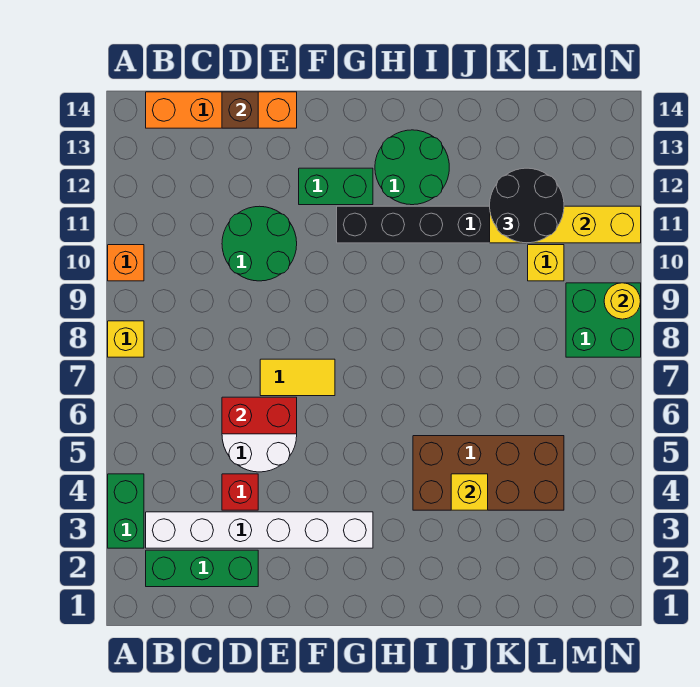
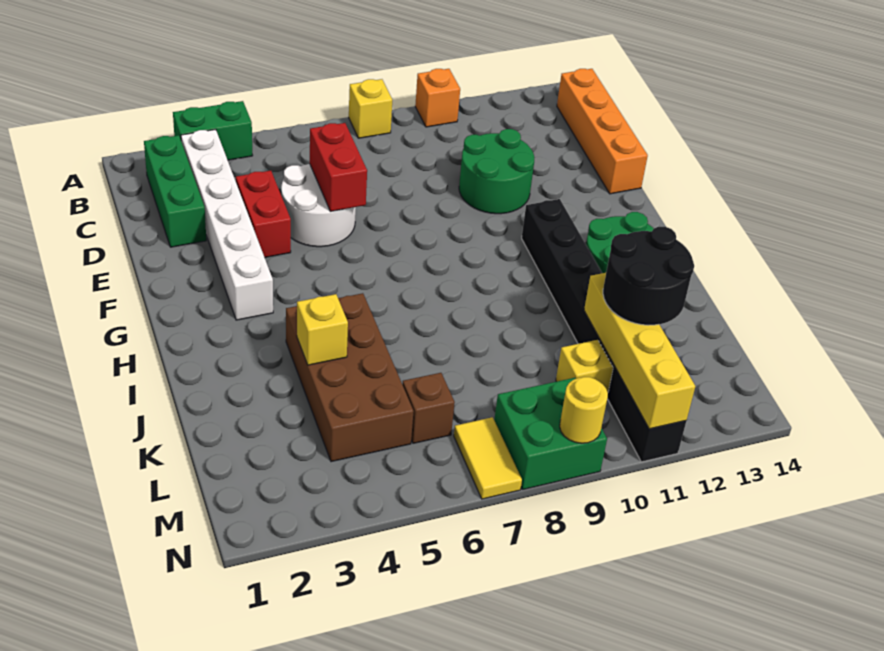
red brick D4 level 1 -> red brick D4:E4 level 1
brown brick D14 level 2 -> brown brick L6 level 1
yellow tile E7:F7 level 1 -> yellow tile M7:N7 level 1
green brick F12:G12 level 1 -> none

